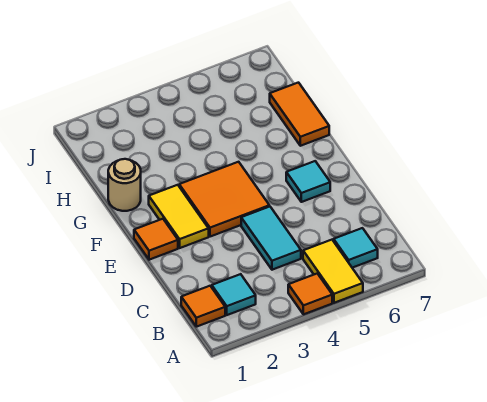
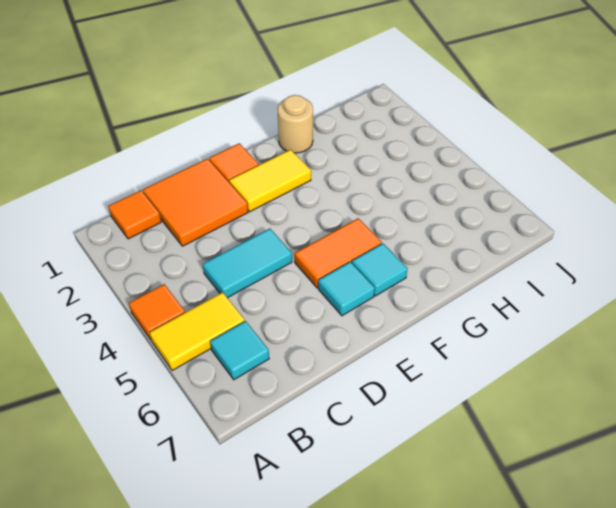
cyan tile B2 level 1 -> cyan tile F6 level 1
orange tile E3:F4 level 1 -> orange tile C1:D2 level 1
orange tile G7:H7 level 1 -> orange tile E5:F5 level 1

